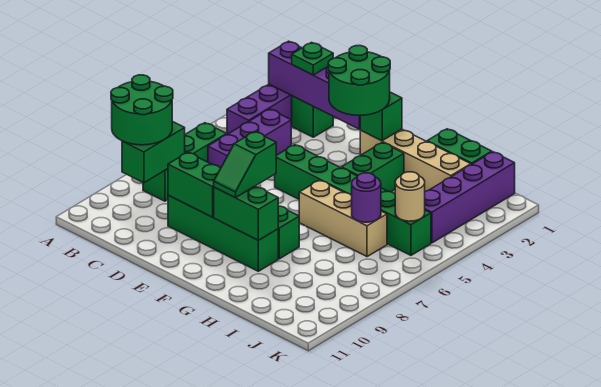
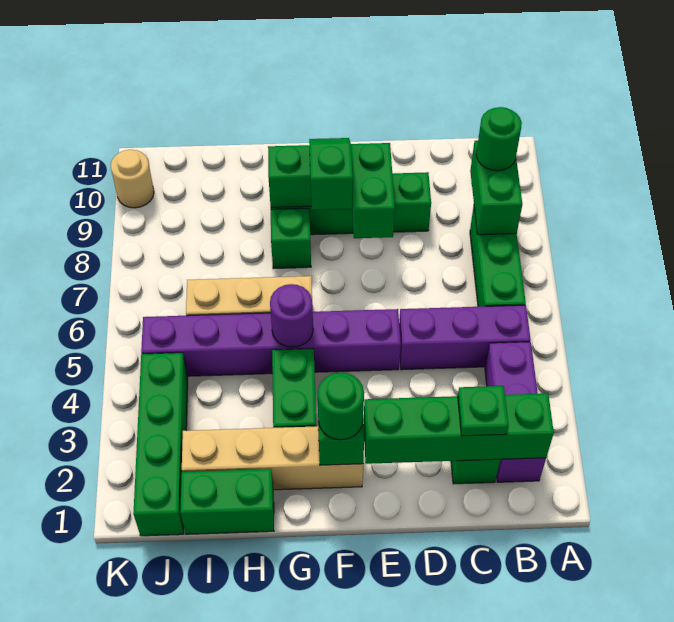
green round brick A8:B9 level 3 -> green round brick B9 level 3
purple brick B2:E2 level 2 -> green brick B2:E2 level 2
purple brick C4:C6 level 1 -> purple brick B5:D5 level 1
green brick D9:E9 level 2 -> green brick E8:E9 level 2
green round brick E2:F3 level 3 -> green round brick F2 level 3
green brick E5:J5 level 1 -> purple brick E5:J5 level 1
purple round brick I6 level 2 -> purple round brick G5 level 2
purple brick J1:J4 level 1 -> green brick J1:J4 level 1
tan round brick J5 level 2 -> tan round brick K10 level 1

